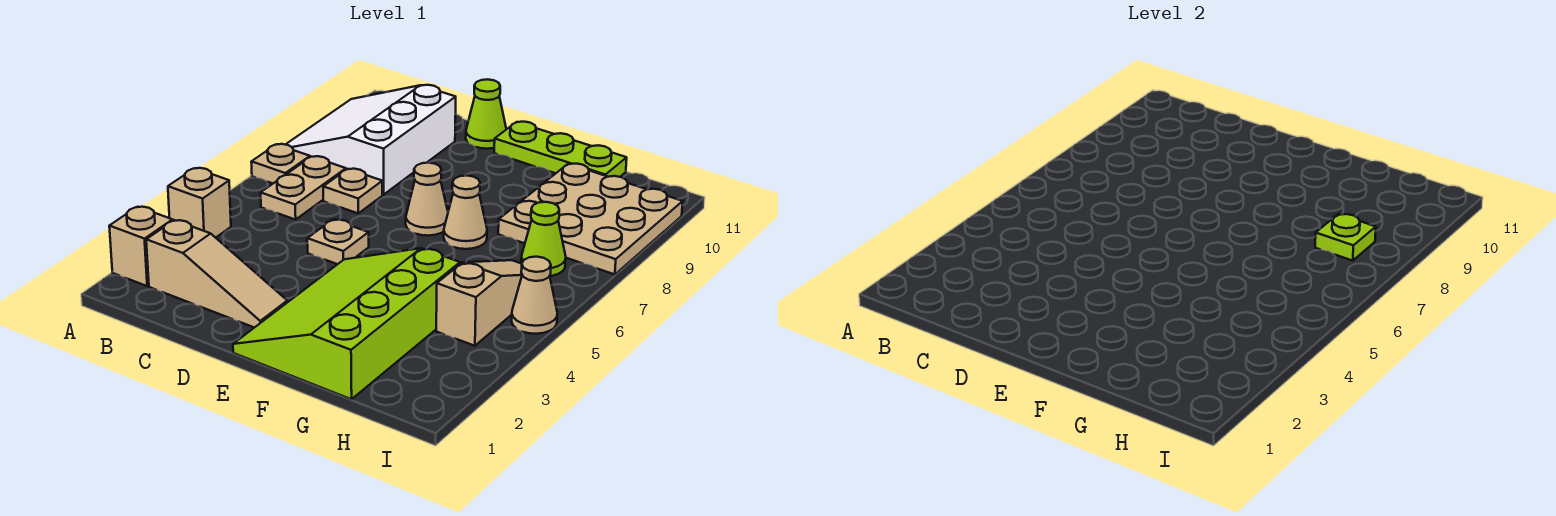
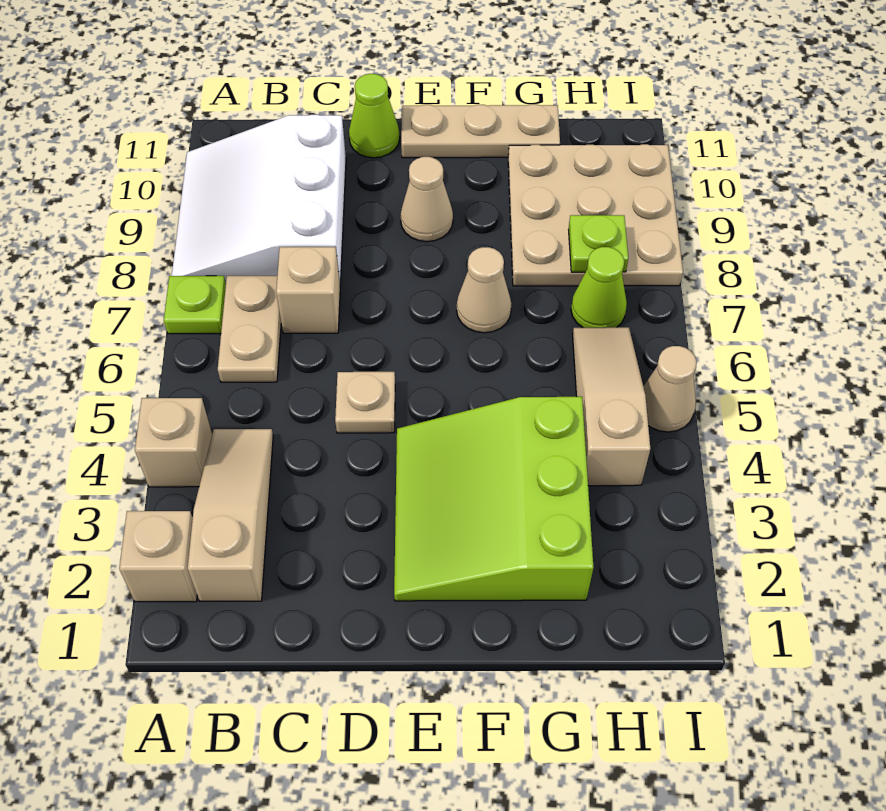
tan plate A7 level 1 -> lime plate A7 level 1
tan slope B2:D2 level 1 top B -> tan slope B2:B4 level 1 top 2
tan plate C7 level 1 -> tan brick C7 level 1
lime slope E1:G4 level 1 top G -> lime slope E2:G4 level 1 top G
tan cone E7 level 1 -> tan cone E9 level 1
lime plate E11:G11 level 1 -> tan plate E11:G11 level 1

